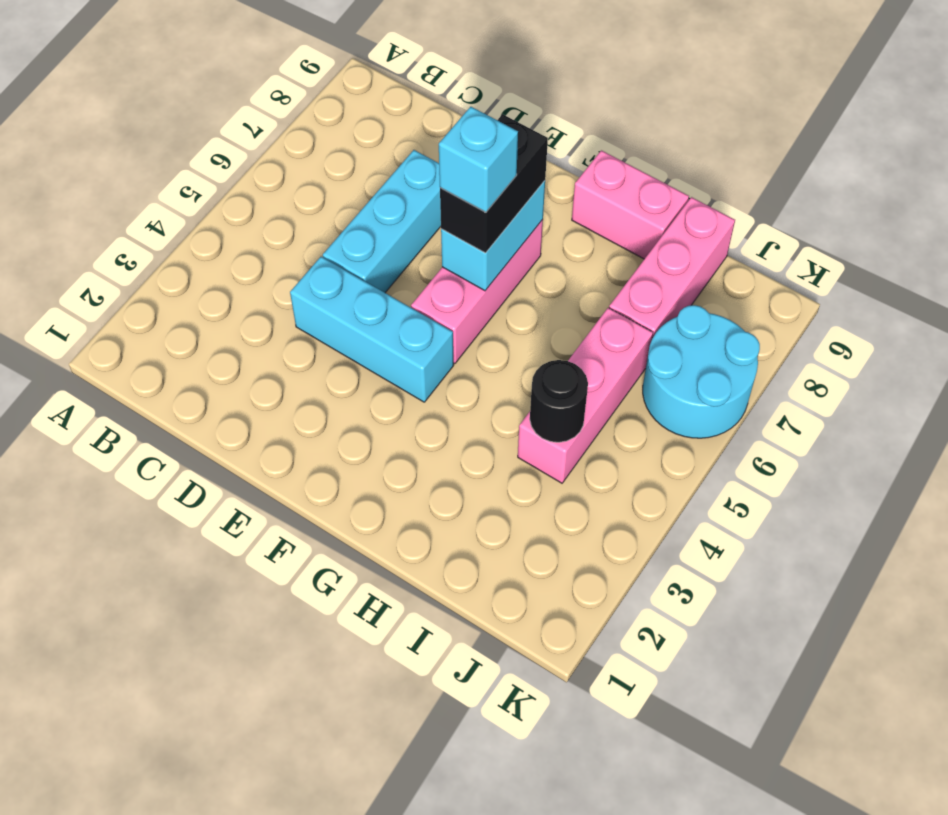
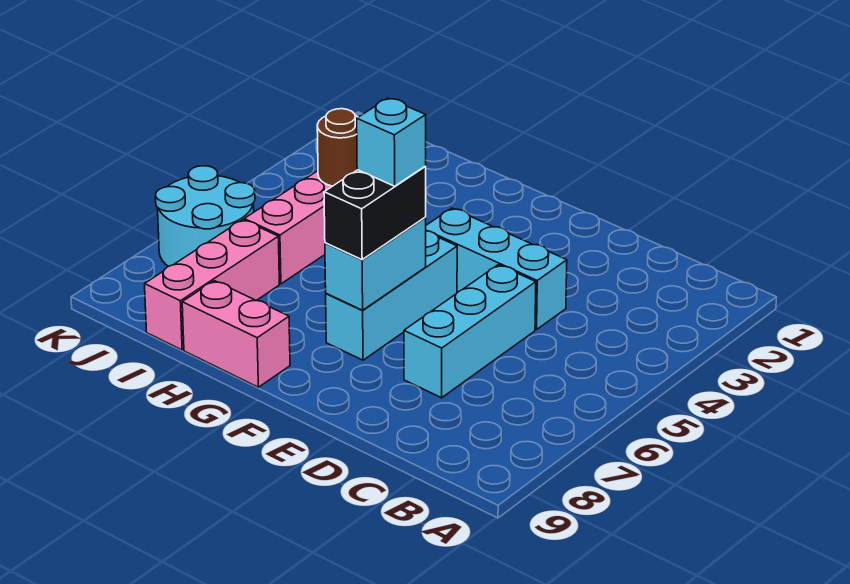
pink brick F5:F7 level 1 -> cyan brick F5:F7 level 1
black round brick I4 level 2 -> brown round brick I4 level 2

